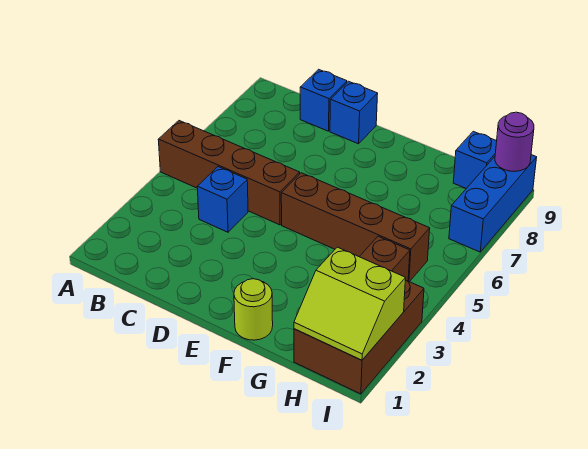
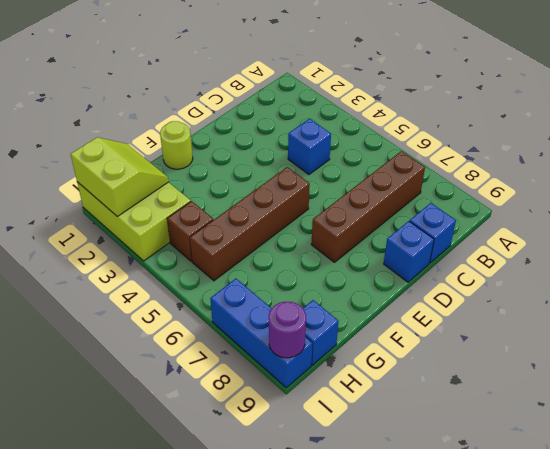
brown brick A5:D5 level 1 -> brown brick B7:E7 level 1
brown brick H1:I3 level 1 -> lime brick H1:I3 level 1
lime slope H1:I2 level 2 top 2 -> lime slope H1:I2 level 2 top I

